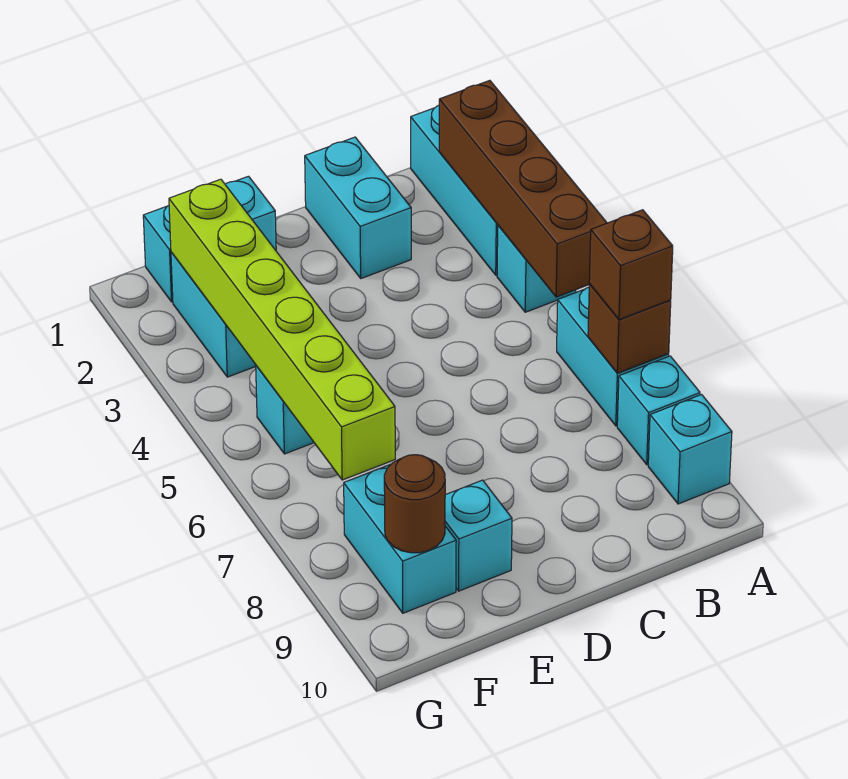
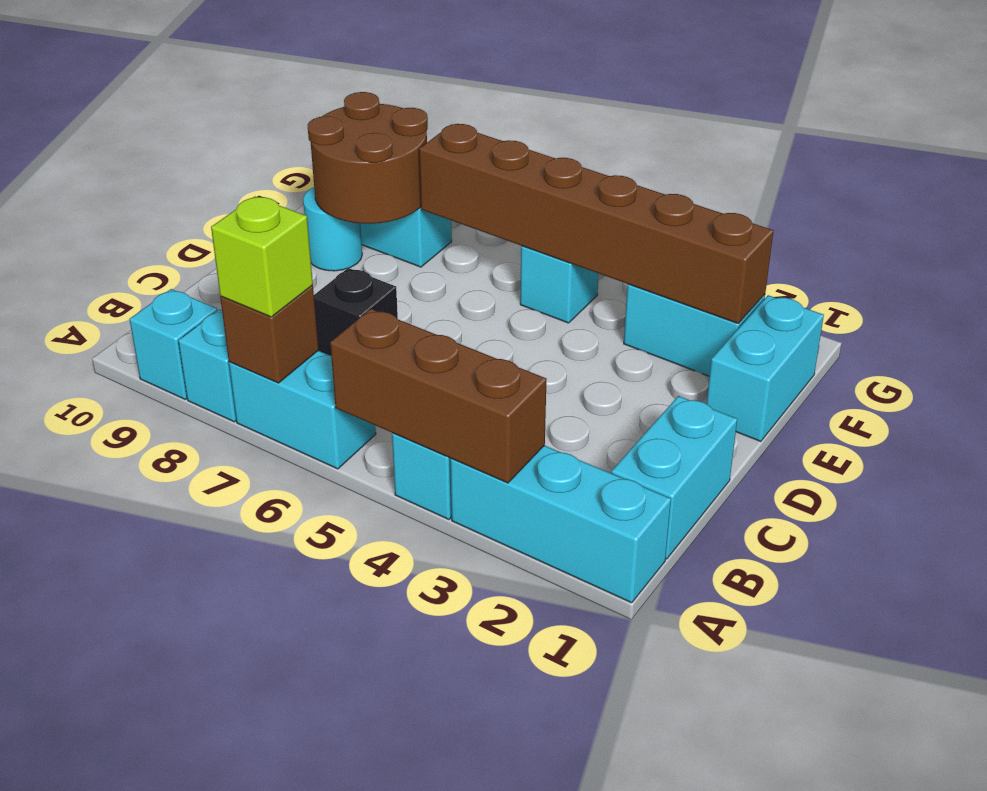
brown brick A2:A5 level 2 -> brown brick A3:A5 level 2
brown brick A7 level 3 -> lime brick A7 level 3
cyan brick C1:C2 level 1 -> cyan brick B1:C1 level 1
none -> black brick C7 level 1
cyan brick E9 level 1 -> cyan round brick E9 level 1
lime brick F2:F7 level 2 -> brown brick F2:F7 level 2
brown round brick F9 level 2 -> brown round brick E8:F9 level 2

